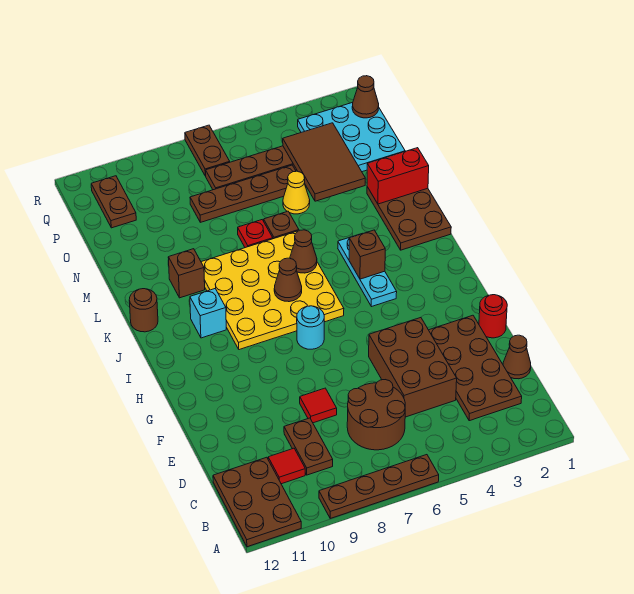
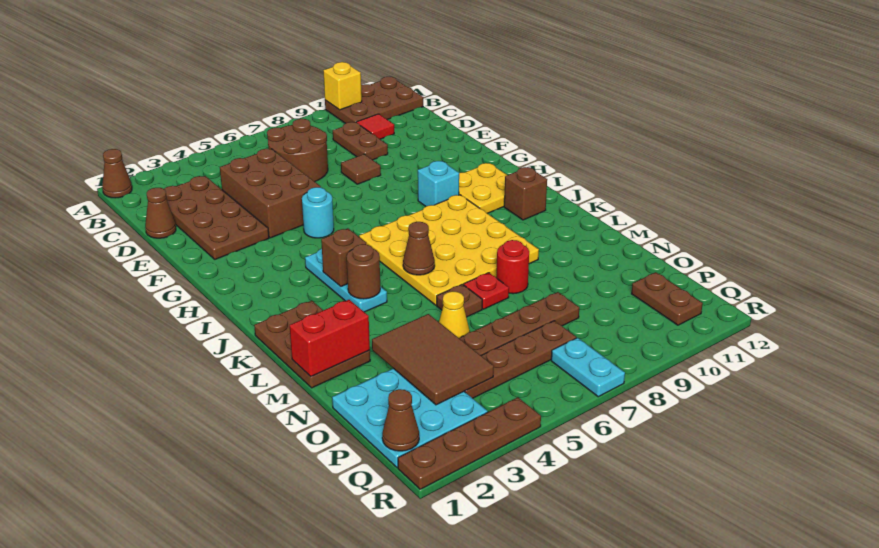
brown plate A6:A9 level 1 -> brown plate R1:R4 level 1
none -> yellow brick A10 level 2
brown plate A11:C12 level 1 -> brown plate A10:B12 level 1
red tile E8 level 1 -> brown tile E8 level 1
red round brick F1 level 1 -> red round brick M8 level 1
cyan round brick H7 level 1 -> cyan round brick G5 level 1
none -> yellow plate H10:I11 level 1
brown cone J7 level 2 -> brown cone A1 level 1
cyan brick J10 level 1 -> cyan brick H9 level 1
brown round brick K12 level 1 -> brown round brick K4 level 2
brown brick L10 level 1 -> brown brick J11 level 1
brown plate Q7:R7 level 1 -> cyan plate Q7:R7 level 1

